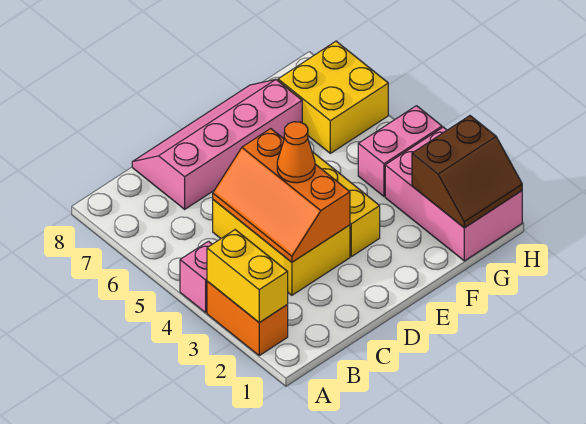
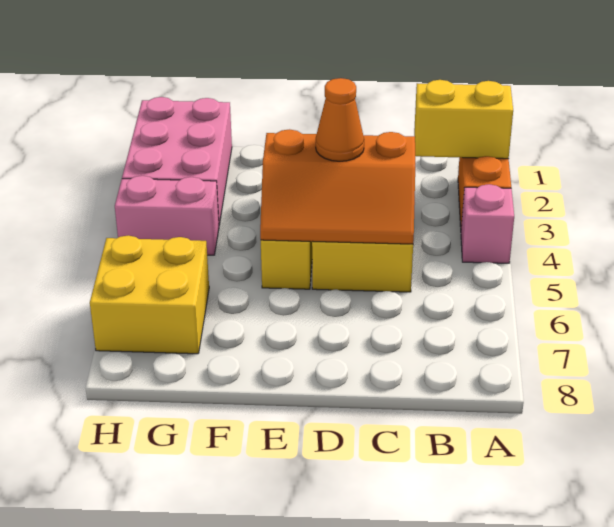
yellow brick A2:A3 level 2 -> yellow brick A2:B2 level 2
orange slope C3:D5 level 2 top D -> orange slope C4:E5 level 2 top 4
pink slope C7:F8 level 1 top 7 -> none
brown slope G1:H2 level 2 top 2 -> none

